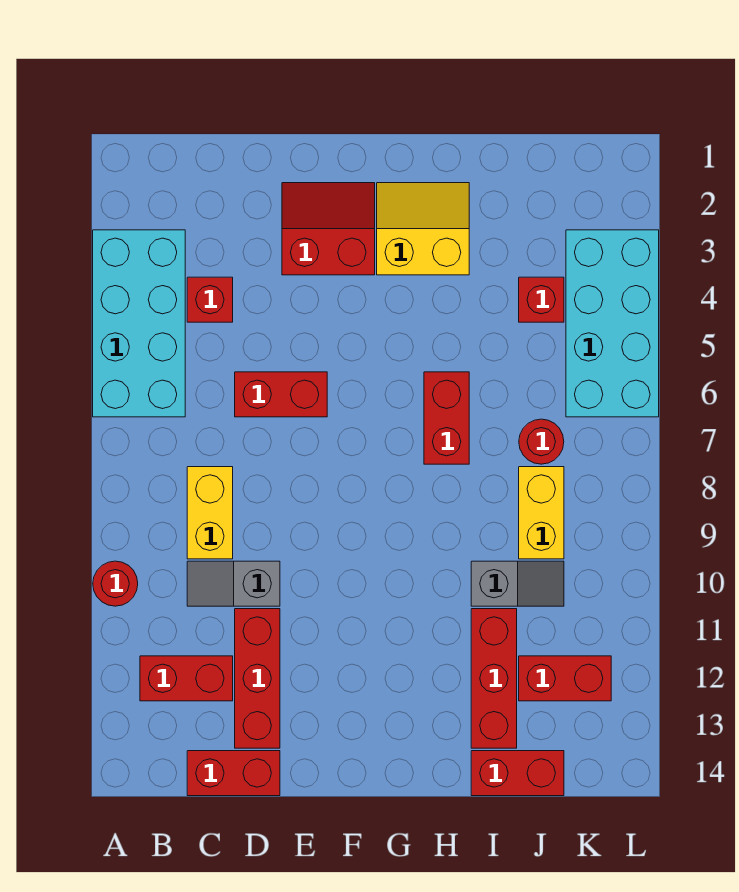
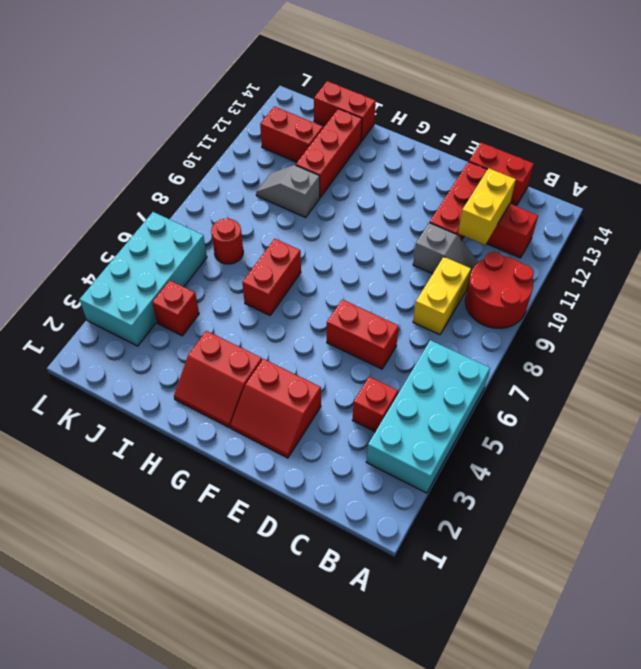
red round brick A10 level 1 -> red round brick A9:B10 level 1
yellow slope G2:H3 level 1 top 3 -> red slope G2:H3 level 1 top 3
yellow brick J8:J9 level 1 -> yellow brick C11:C12 level 2

